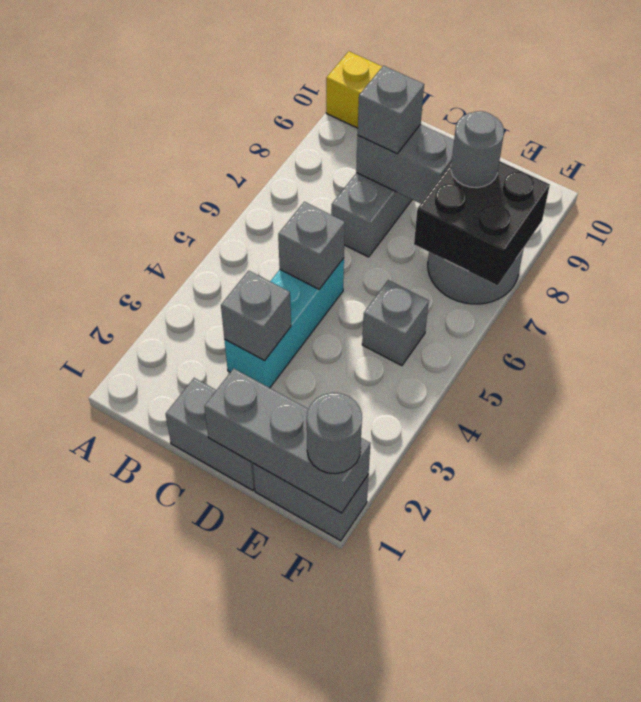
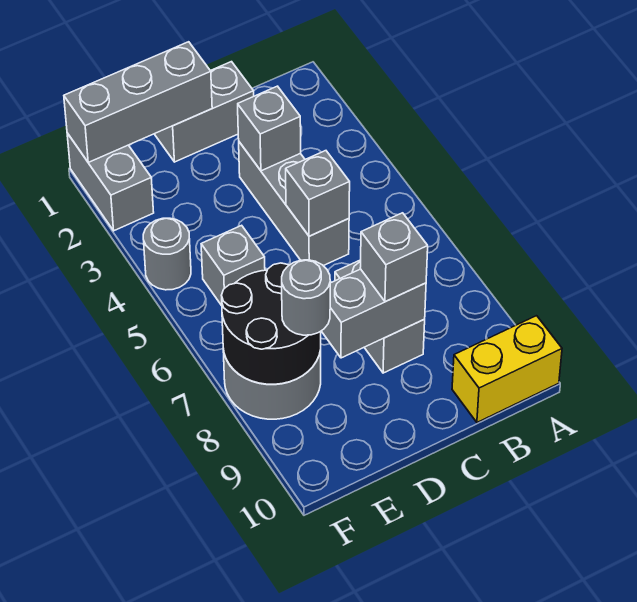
cyan brick C3:C5 level 1 -> grey brick C3:C5 level 1
grey brick E1:F1 level 1 -> grey brick F1:F2 level 1
black brick E7:F8 level 2 -> black round brick E7:F8 level 2
grey round brick F1 level 3 -> grey round brick F4 level 1

